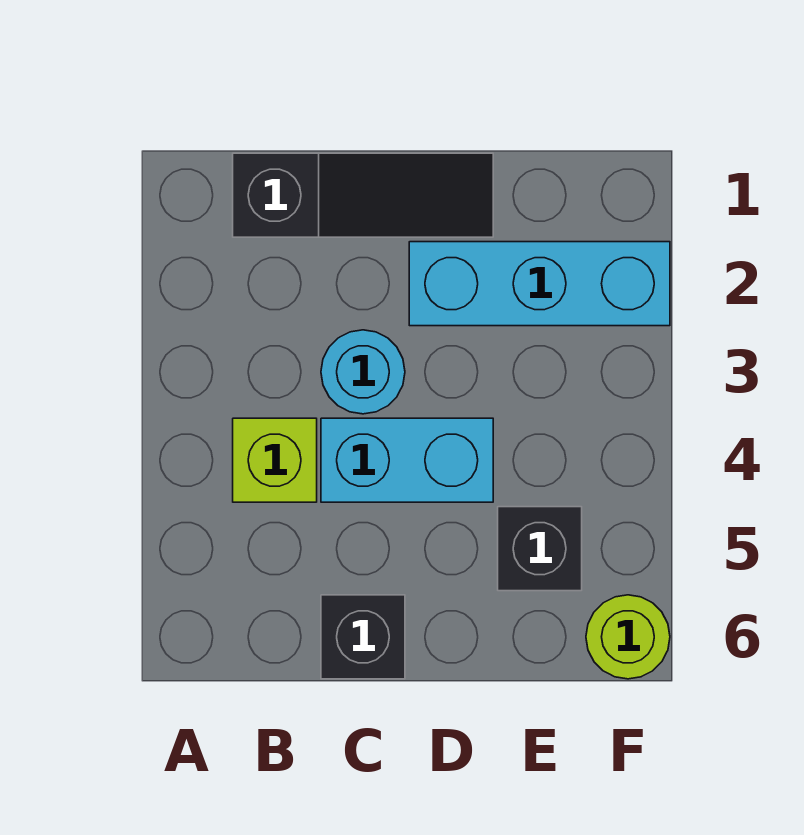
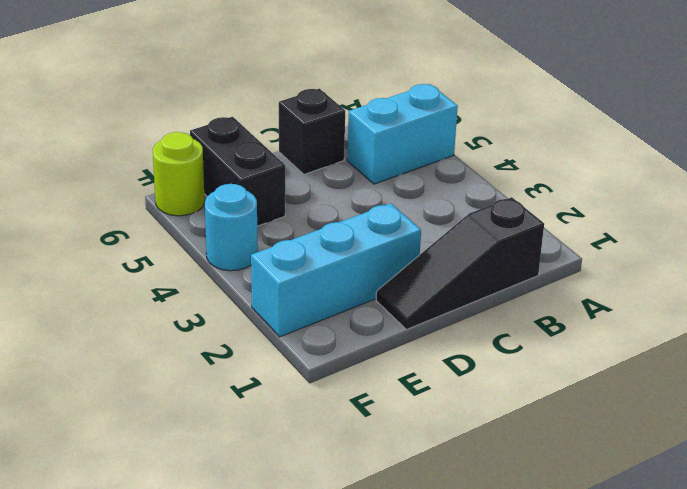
lime brick B4 level 1 -> none
cyan round brick C3 level 1 -> cyan round brick F4 level 1
cyan brick C4:D4 level 1 -> cyan brick A5:B5 level 1
black brick E5 level 1 -> black brick E5:E6 level 1

